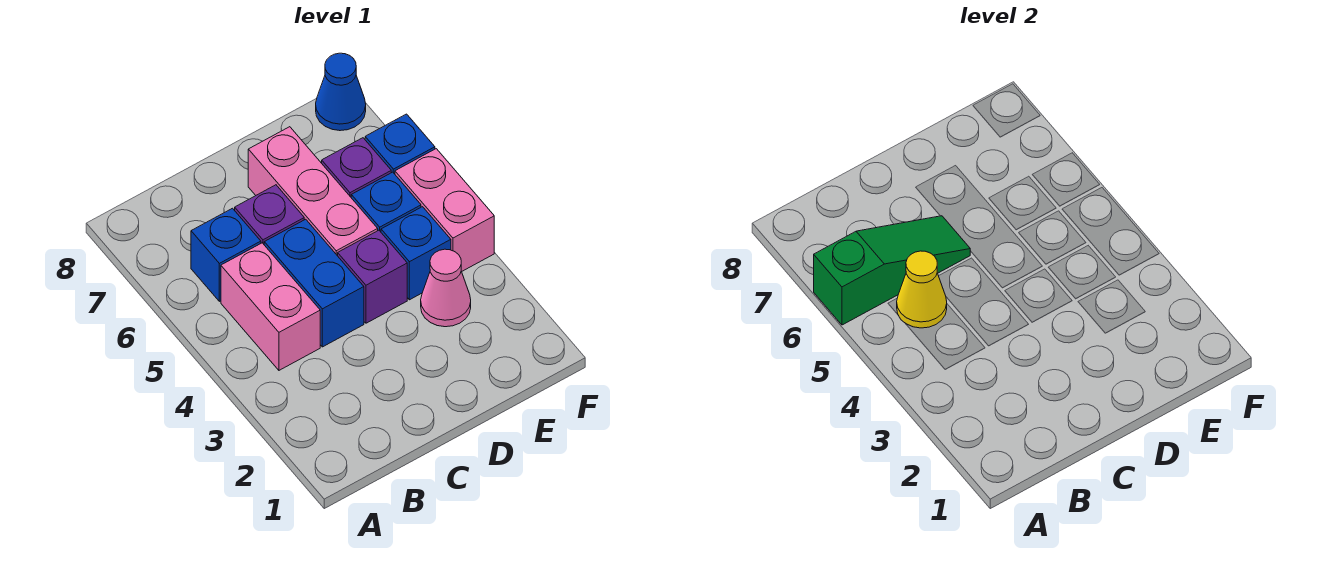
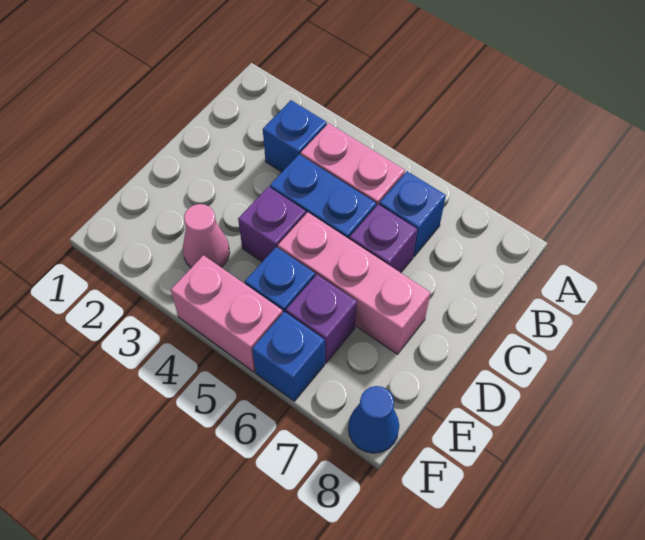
green slope A6:C6 level 2 top A -> none
yellow cone B5 level 2 -> none
blue brick E4 level 1 -> blue brick B3 level 1

